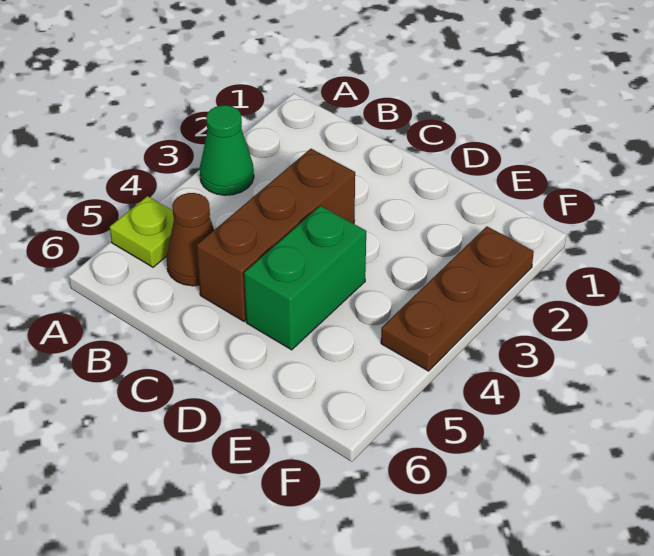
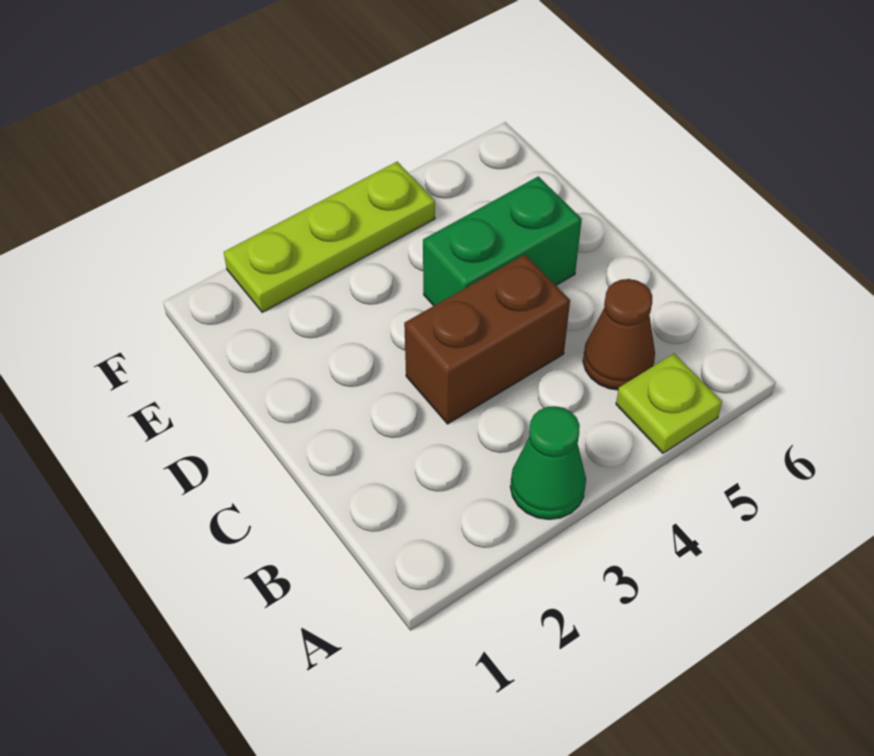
brown brick C3:C5 level 1 -> brown brick C3:C4 level 1
brown plate F2:F4 level 1 -> lime plate F2:F4 level 1

